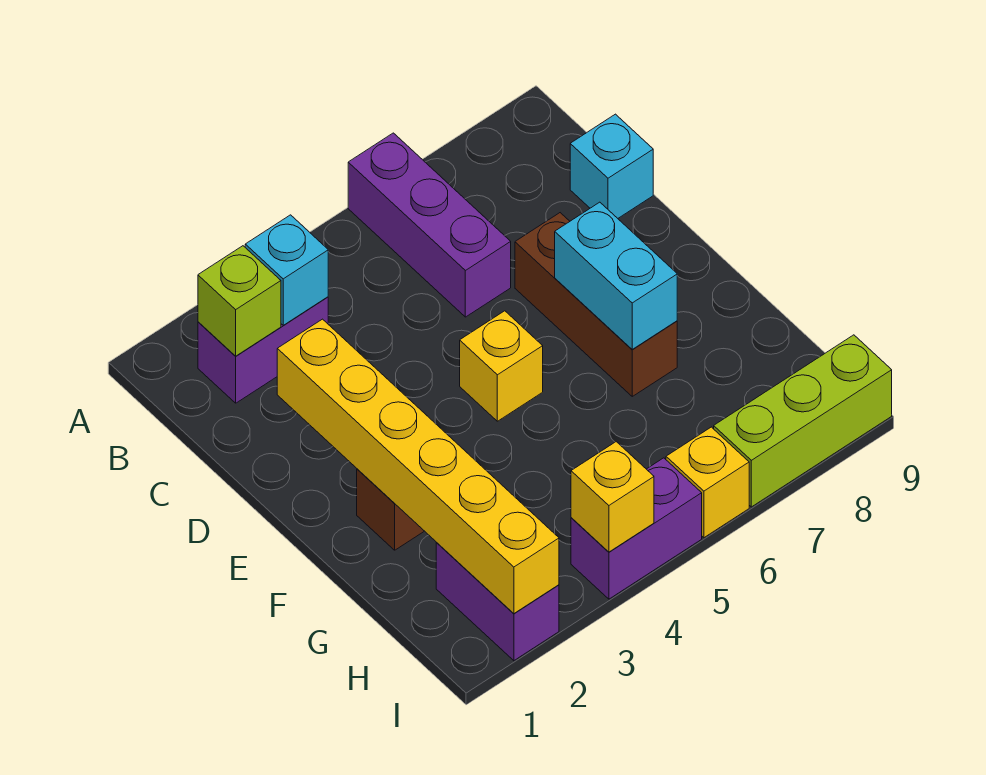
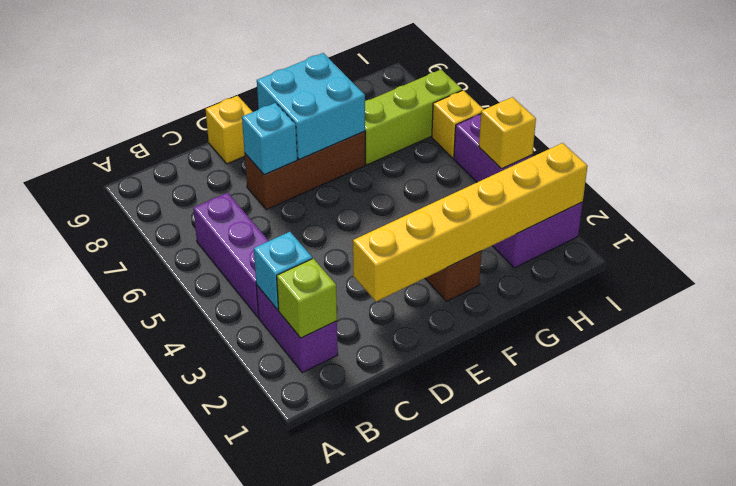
purple brick A6:C6 level 1 -> purple brick B4:B6 level 1
cyan brick C9 level 1 -> cyan brick D7 level 2
yellow brick E5 level 1 -> yellow brick D9 level 1
cyan brick E7:F7 level 2 -> cyan brick E7:F8 level 2
lime brick I7:I9 level 1 -> lime brick G7:I7 level 1

